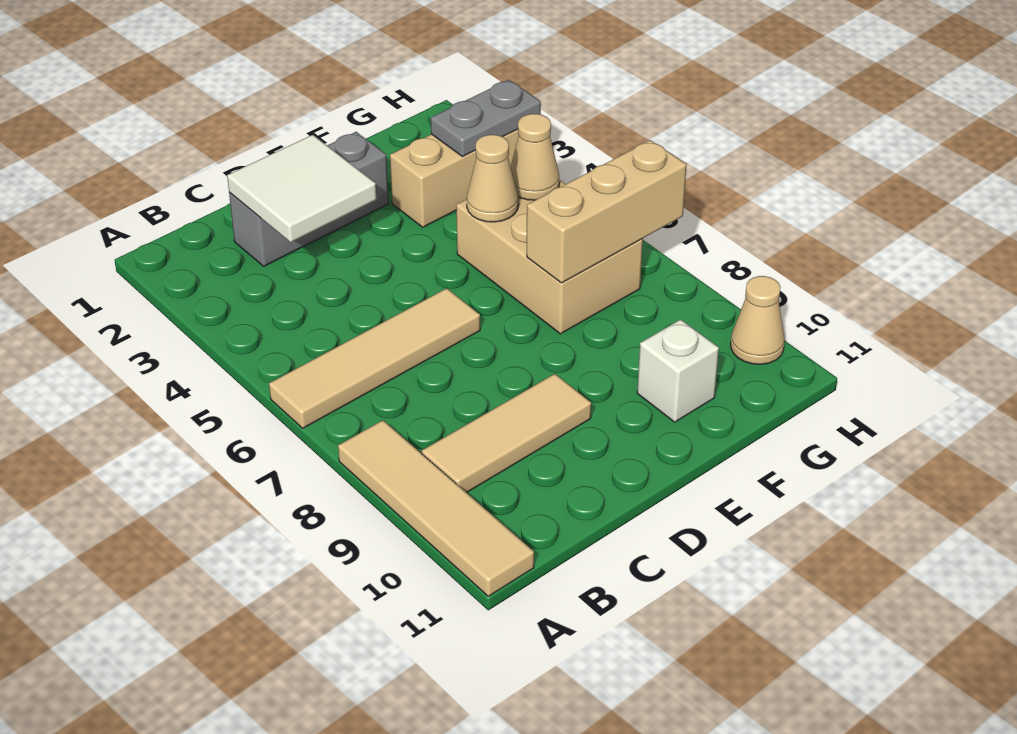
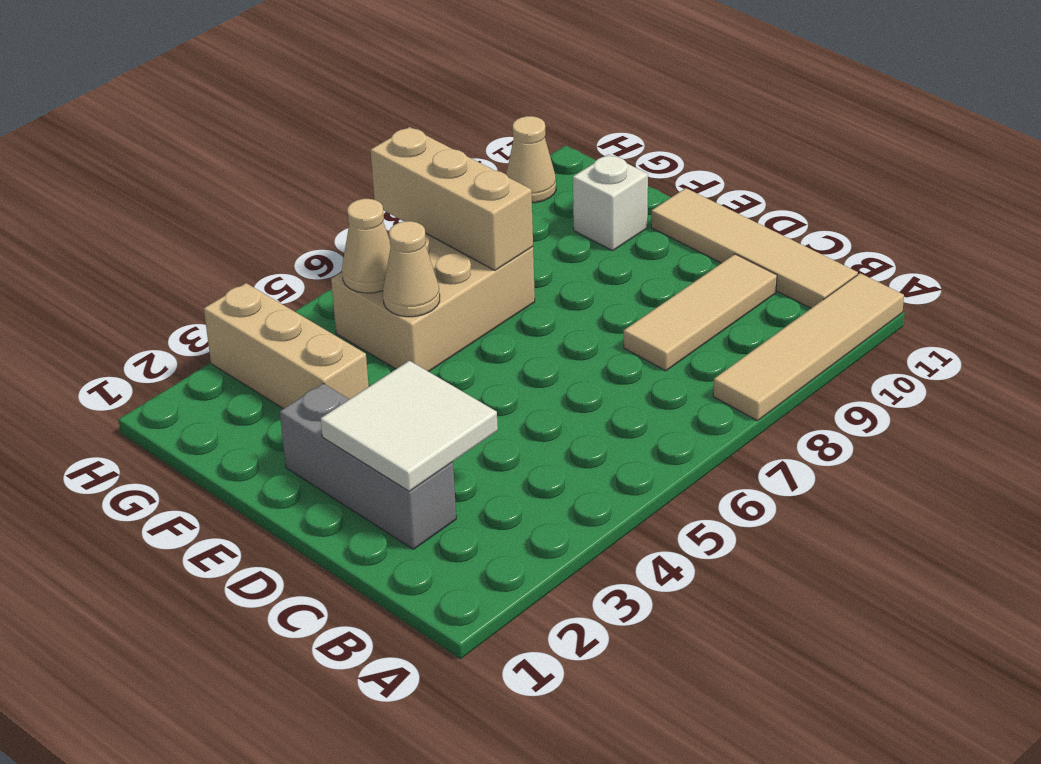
tan tile A6:D6 level 1 -> tan tile B11:E11 level 1
tan tile B9:D9 level 1 -> tan tile C8:C10 level 1
grey plate G3:H3 level 2 -> none

